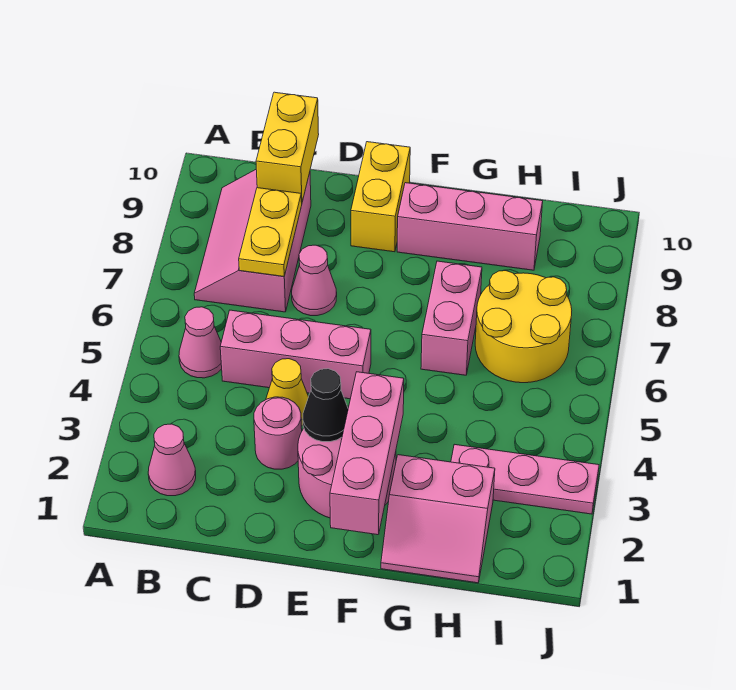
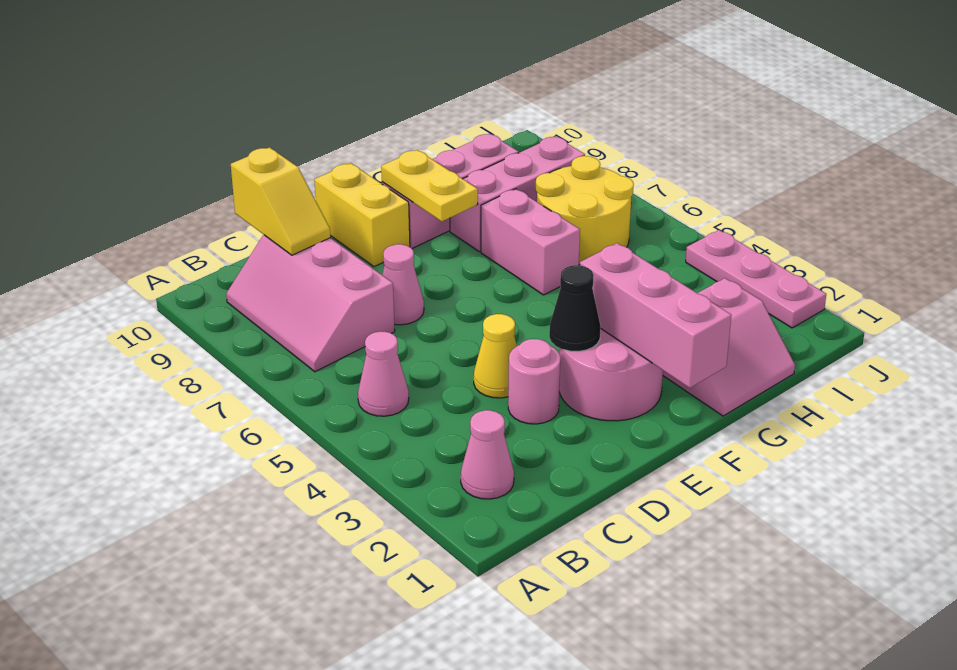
pink brick C5:E5 level 1 -> pink brick G8:I8 level 1
yellow plate C7:C8 level 2 -> yellow plate F8:F9 level 2
yellow brick C9:C10 level 2 -> yellow slope C9:C10 level 2 top 10
pink plate H3:J3 level 1 -> pink plate J2:J4 level 1

